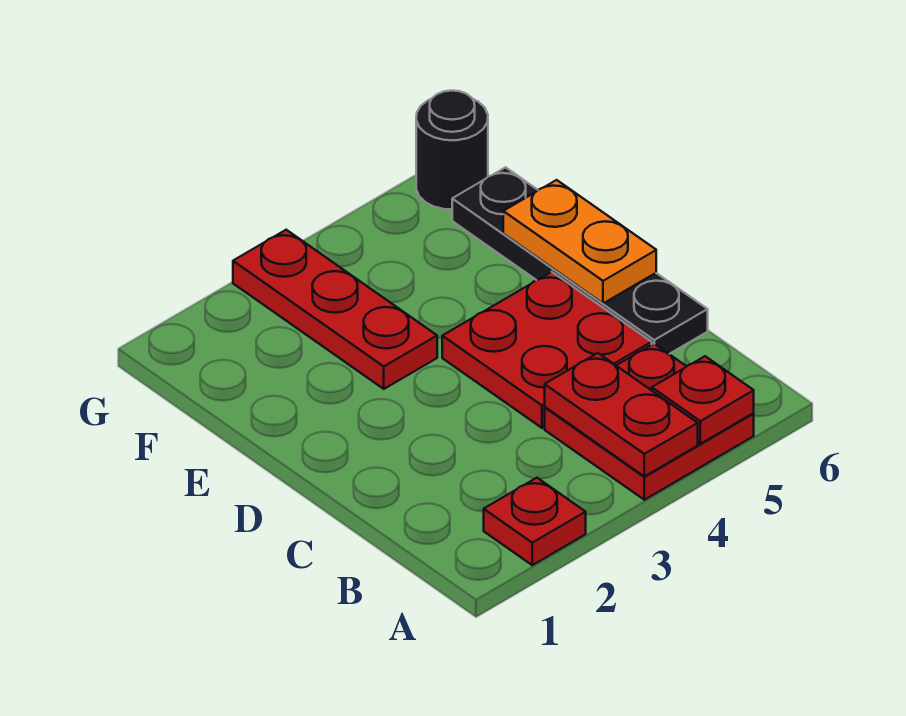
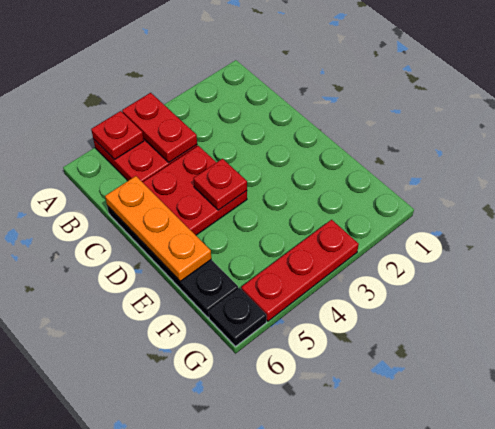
red plate A2 level 1 -> red plate D4 level 2
orange plate D6:E6 level 2 -> orange plate C6:E6 level 2
red plate E3:G3 level 1 -> red plate G3:G5 level 1
black round brick G6 level 1 -> black plate G6 level 1

